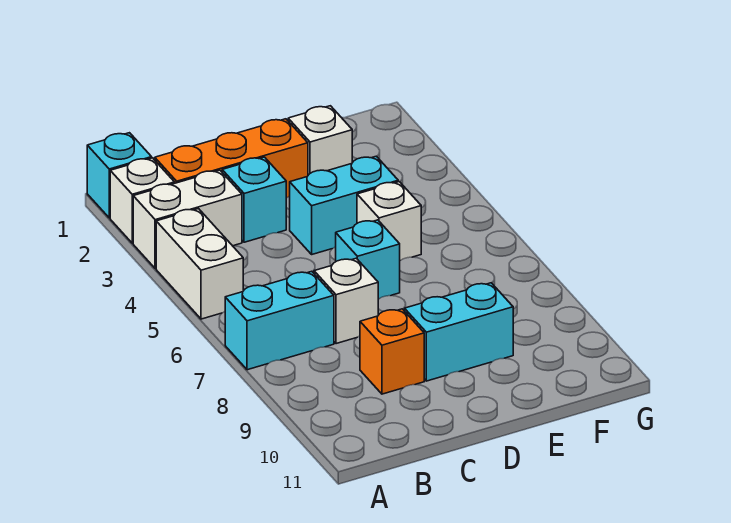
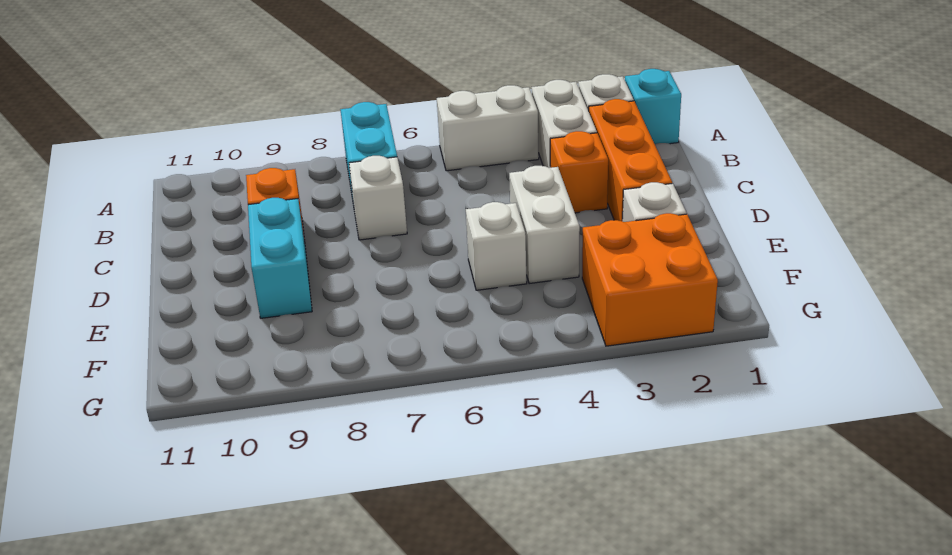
cyan brick C3 level 1 -> orange brick C3 level 1
cyan brick D4:E4 level 1 -> white brick D4:E4 level 1
cyan brick D6 level 1 -> none
none -> orange brick F2:G3 level 1

